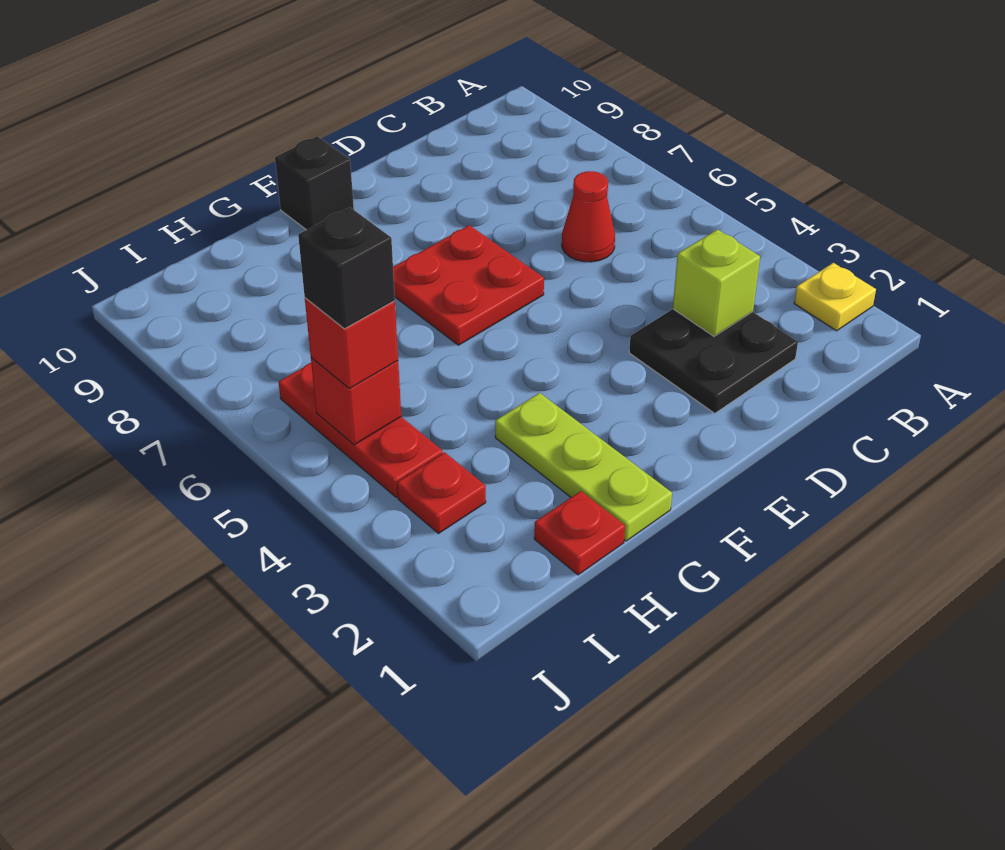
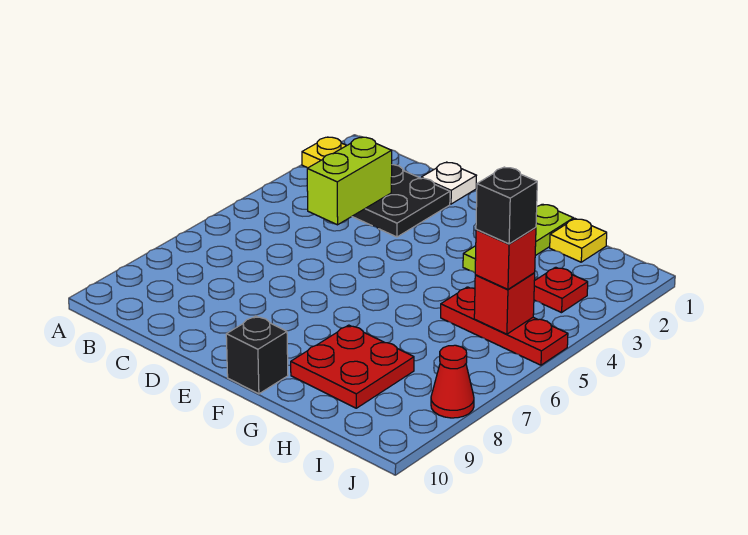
lime brick C3 level 2 -> lime brick C3:C4 level 2
red cone C6 level 1 -> red cone J8 level 1
none -> white plate D1 level 1
red plate E6:F7 level 1 -> red plate G8:H9 level 1
red plate H1 level 1 -> yellow plate H1 level 1
red plate I4:I6 level 1 -> red plate H5:J5 level 1

